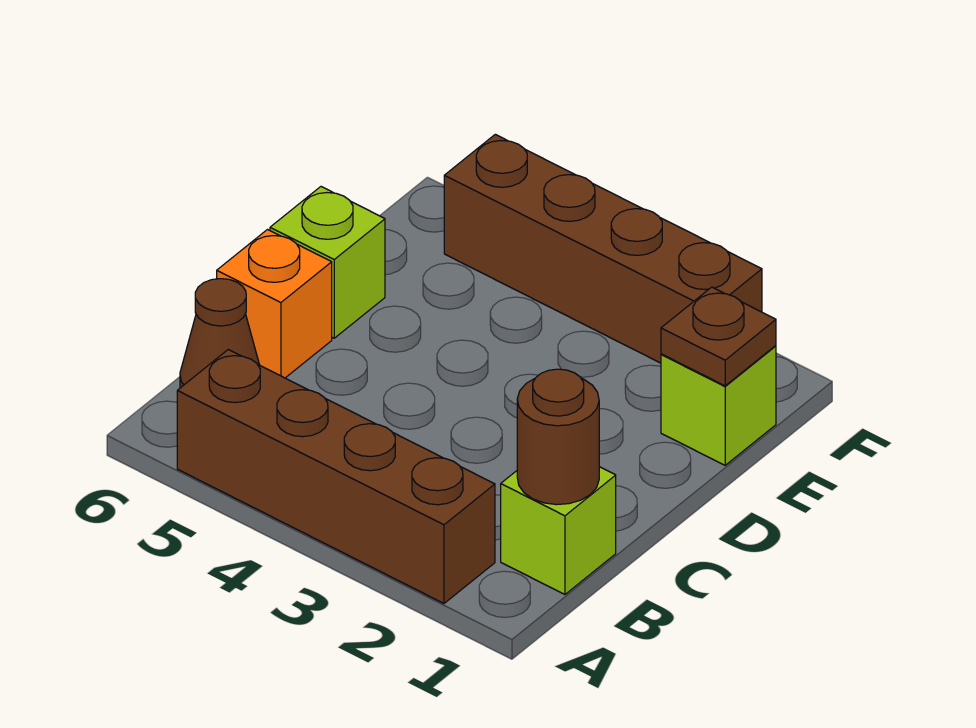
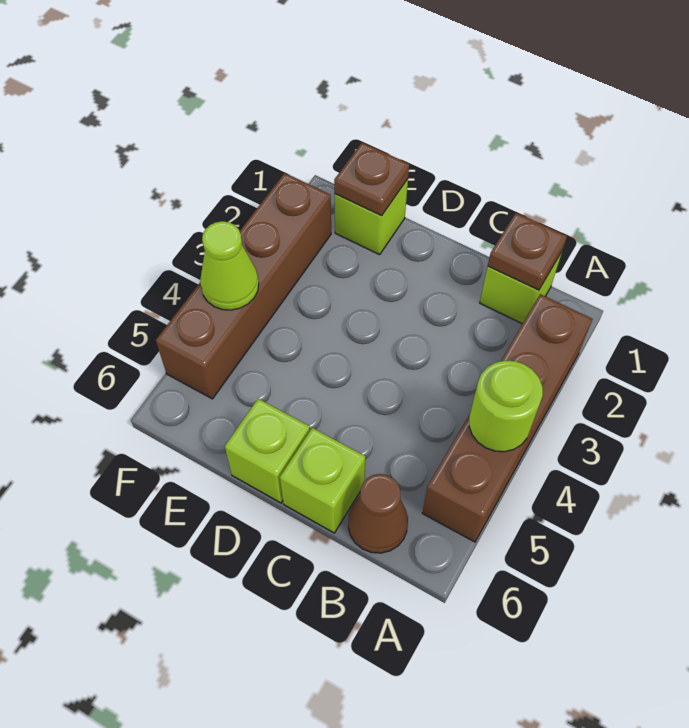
none -> lime round brick A4 level 2
brown round brick B1 level 2 -> brown plate B1 level 2
orange brick C6 level 1 -> lime brick C6 level 1
none -> lime cone F4 level 2

